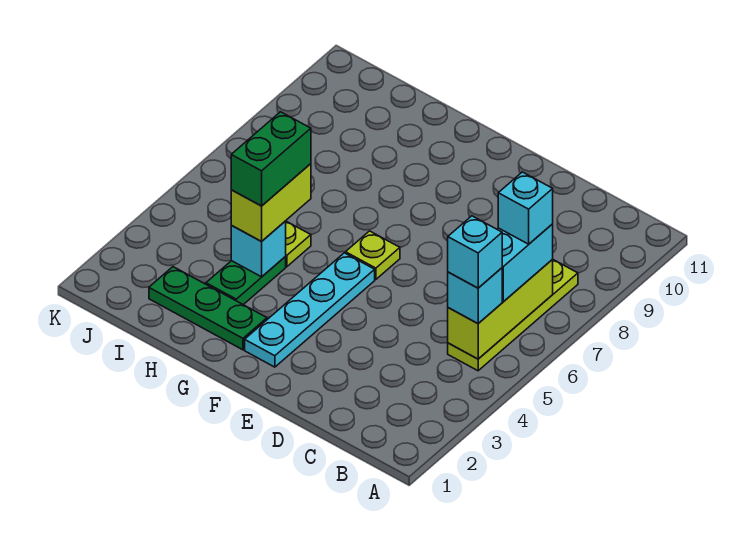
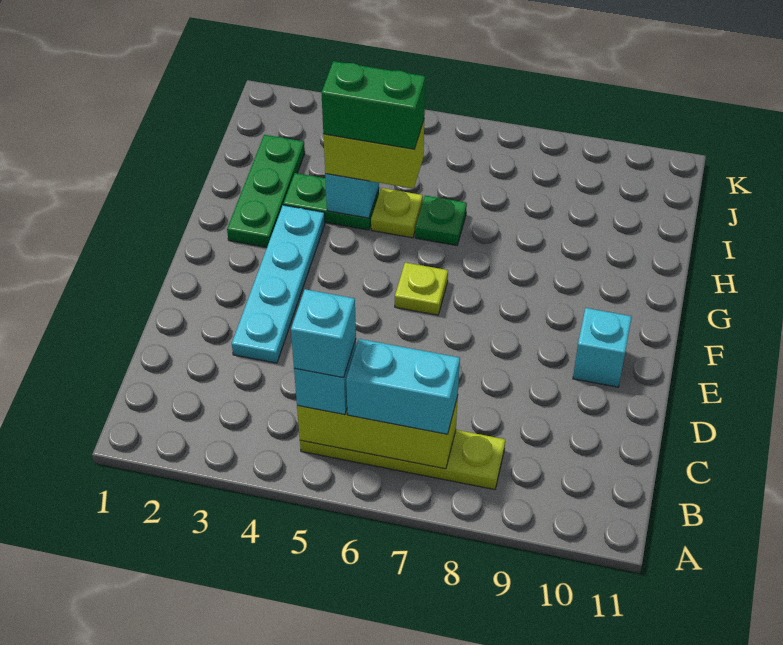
cyan brick B7 level 4 -> cyan brick E10 level 1
cyan plate F2:F5 level 1 -> cyan plate D3:G3 level 1
none -> green plate H6 level 1

